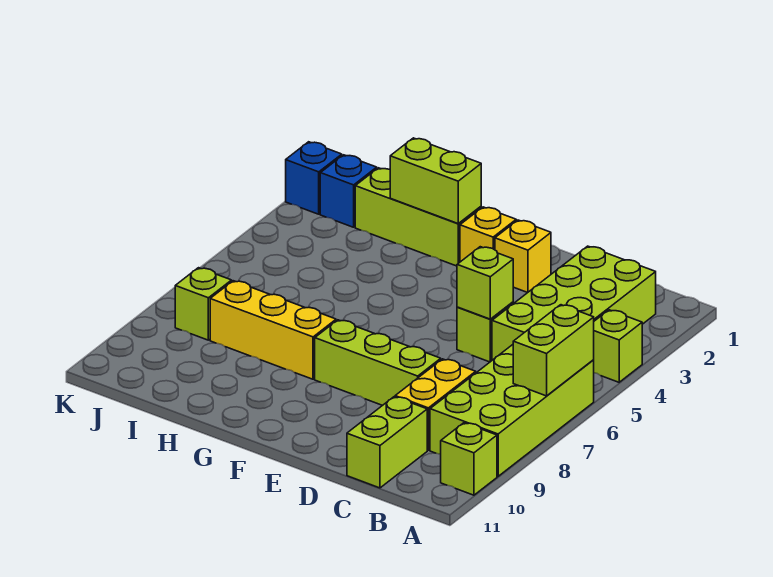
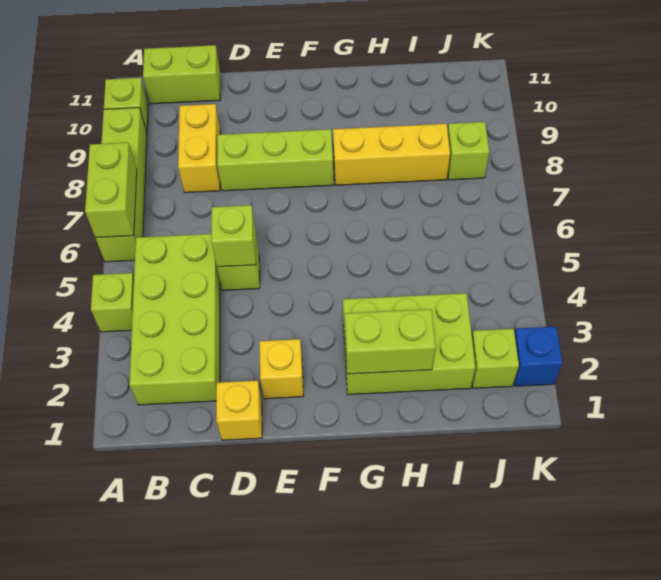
lime brick A6:B9 level 1 -> lime brick A6:A9 level 1
lime brick C10:C11 level 1 -> lime brick B11:C11 level 1
yellow brick F2 level 1 -> yellow brick D1 level 1
lime brick G2:I2 level 1 -> lime brick G2:I3 level 1
blue brick J2 level 1 -> lime brick J2 level 1

